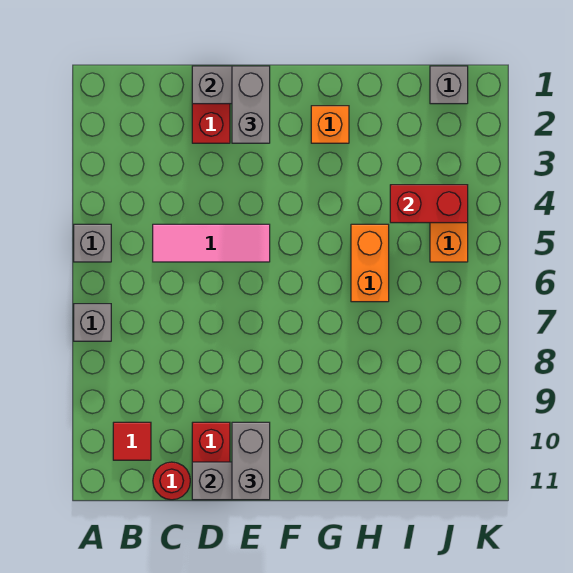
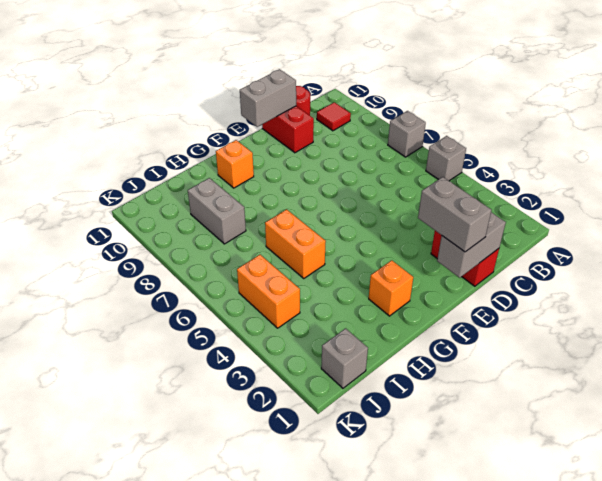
pink tile C5:E5 level 1 -> none
grey brick E10:E11 level 3 -> grey brick I8:I9 level 1
none -> orange brick G10 level 1
red brick I4:J4 level 2 -> none

